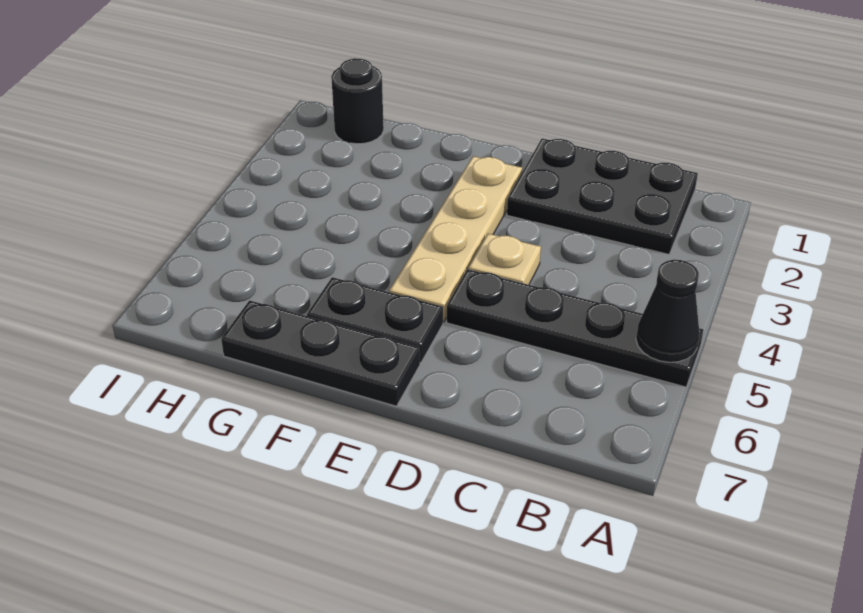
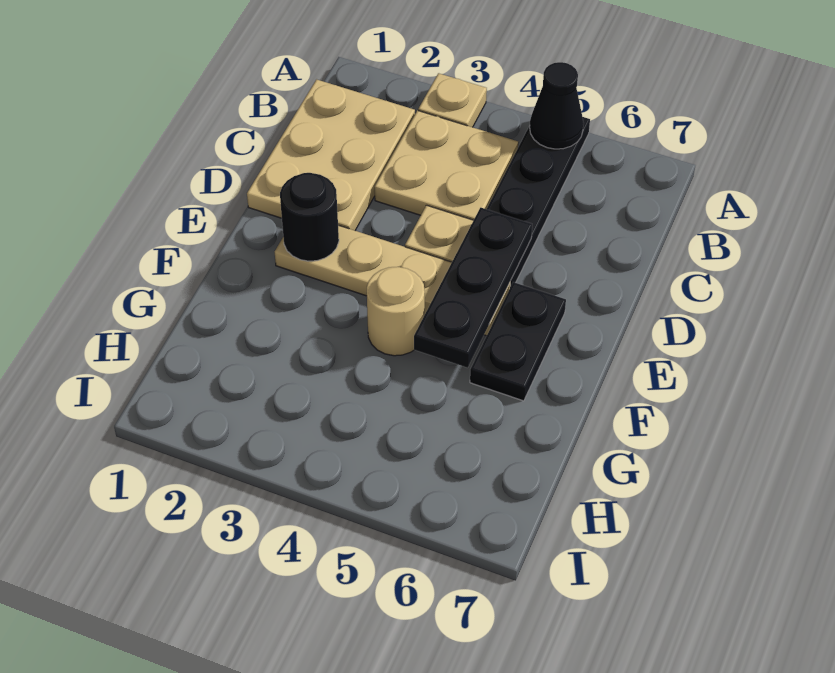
none -> tan plate A3 level 1
black plate B1:D2 level 1 -> tan plate B1:D2 level 1
none -> tan plate B3:C4 level 1
black plate E7:G7 level 1 -> black plate D5:F5 level 2
none -> tan round brick F4 level 1
black round brick H1 level 1 -> black round brick E2 level 2

